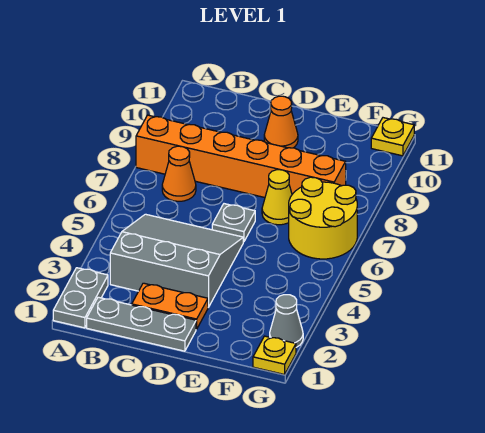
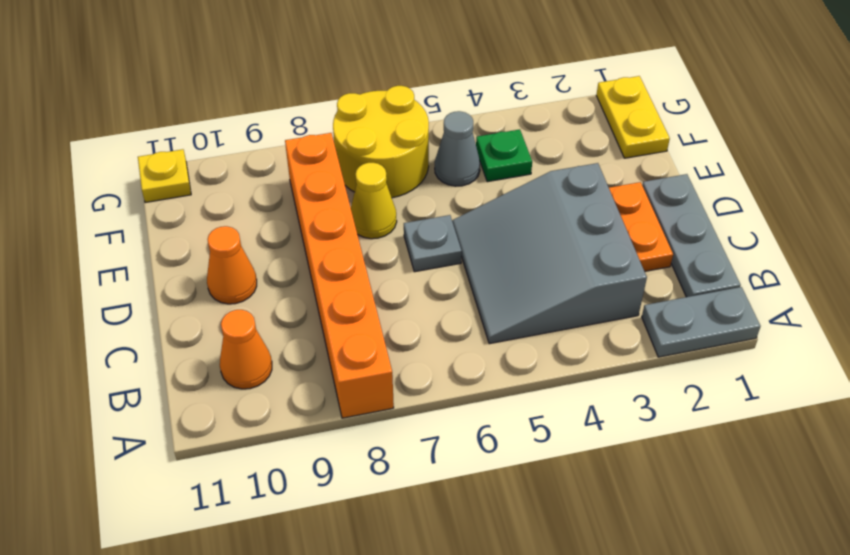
orange cone B7 level 1 -> orange cone B10 level 1
none -> green plate F4 level 1
yellow plate G1 level 1 -> yellow plate F1:G1 level 1
grey cone G2 level 1 -> grey cone F5 level 1

